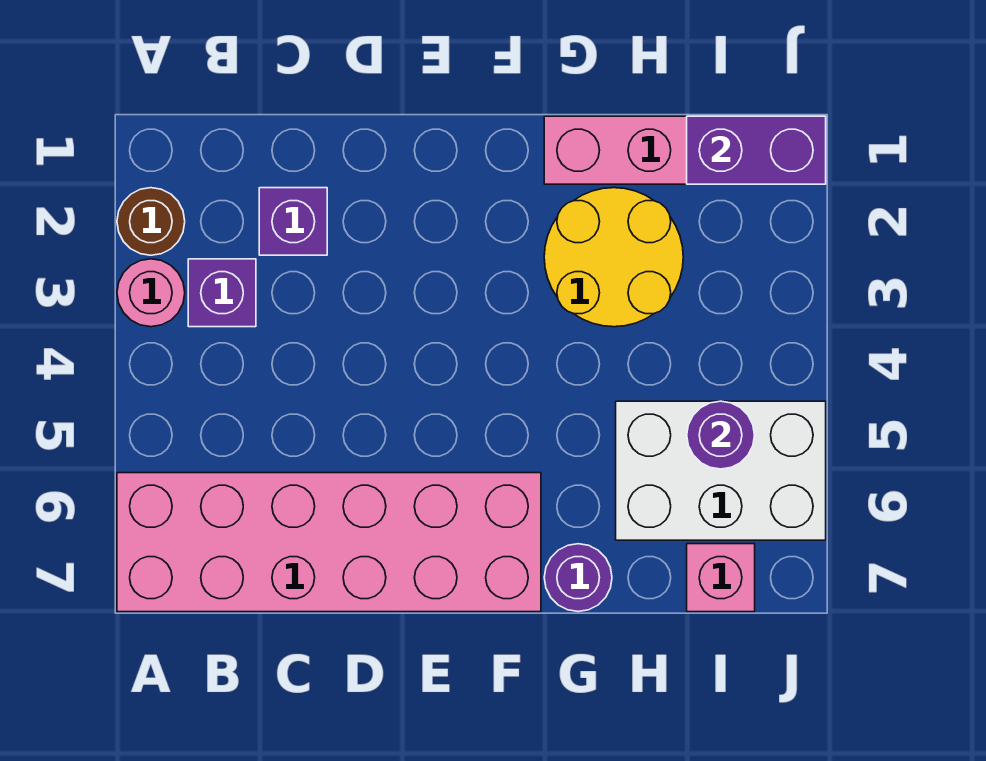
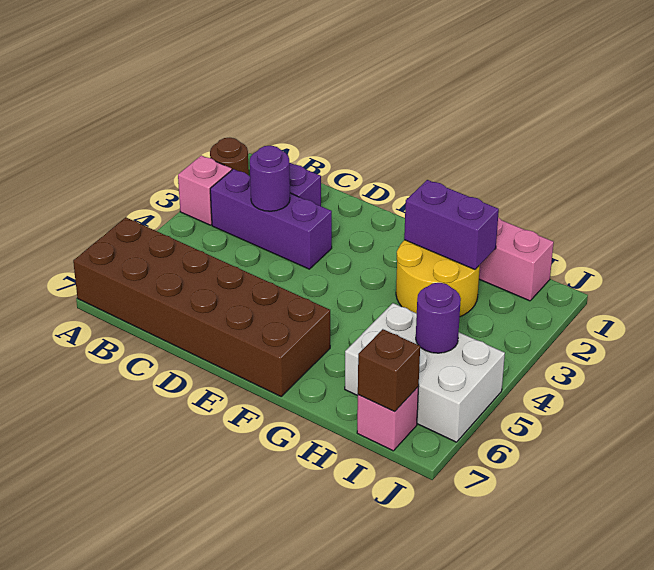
pink round brick A3 level 1 -> pink brick A3 level 1
pink brick A6:F7 level 1 -> brown brick A6:F7 level 1
purple brick B3 level 1 -> purple brick B3:D3 level 1
purple round brick G7 level 1 -> purple round brick C3 level 2
purple brick I1:J1 level 2 -> purple brick G2:H2 level 2
none -> brown brick I7 level 2

